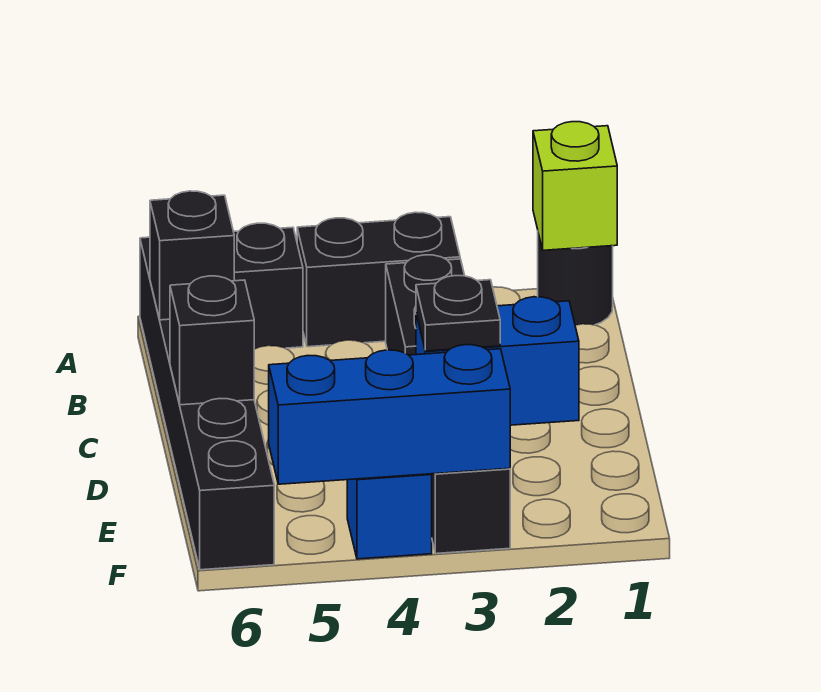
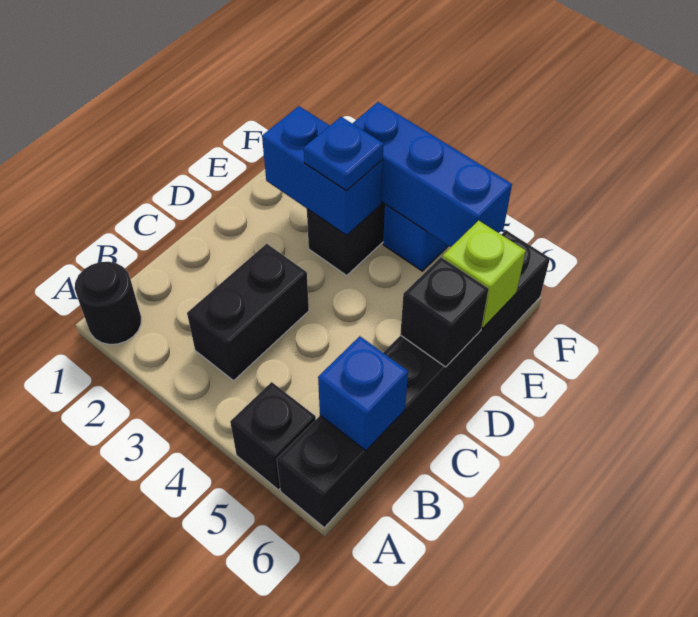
lime brick A1 level 2 -> lime brick E6 level 2
black brick A3:A4 level 1 -> none
black brick B6 level 2 -> blue brick B6 level 2
black plate E3 level 3 -> blue plate E3 level 3

